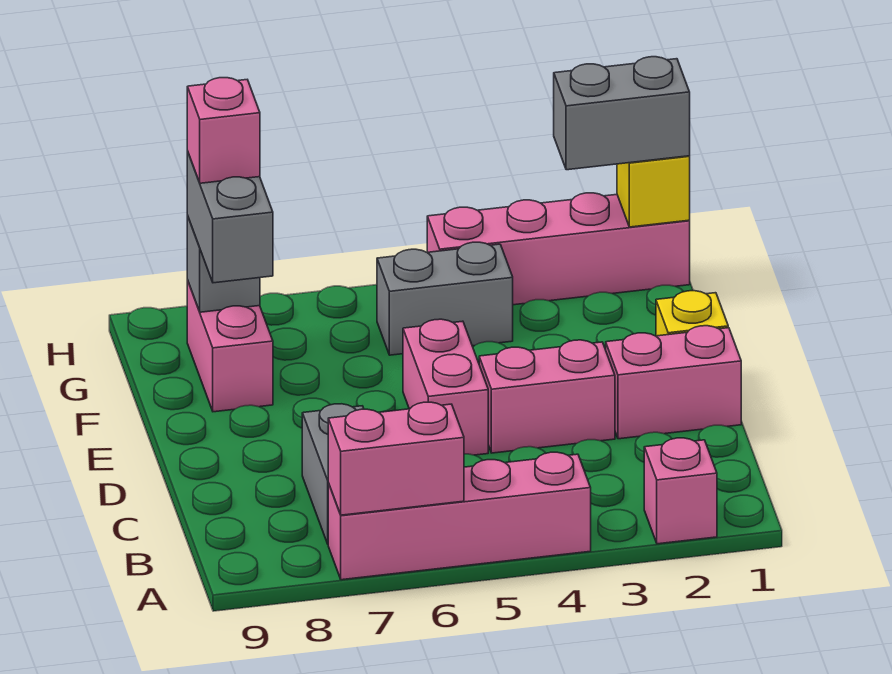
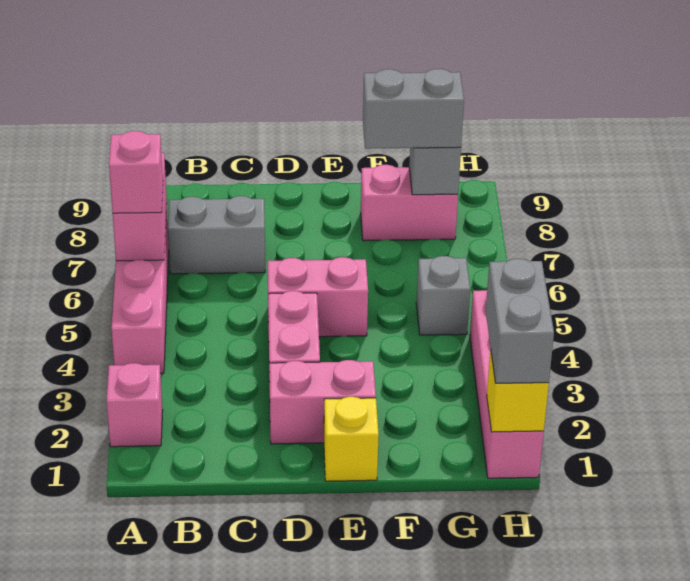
pink brick D1:D2 level 1 -> pink brick D2:E2 level 1
grey brick G4:G5 level 1 -> grey brick G5 level 1
pink brick G8 level 4 -> pink brick A6 level 3

